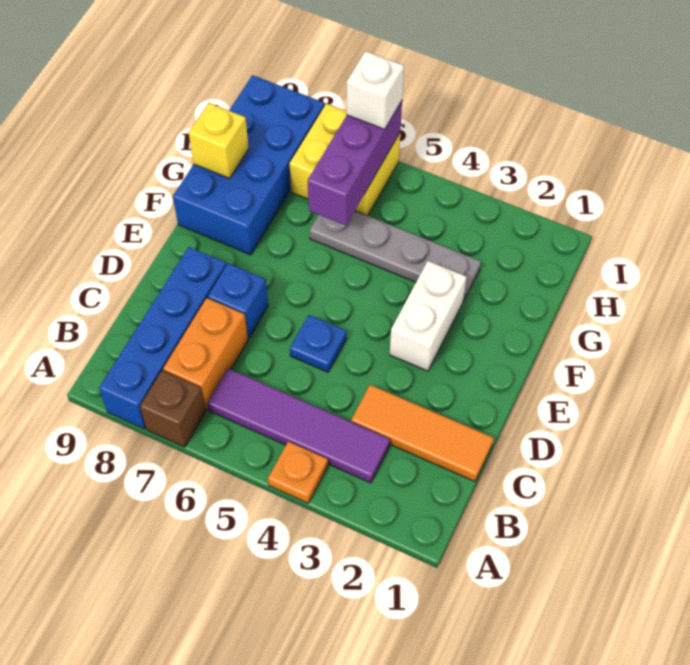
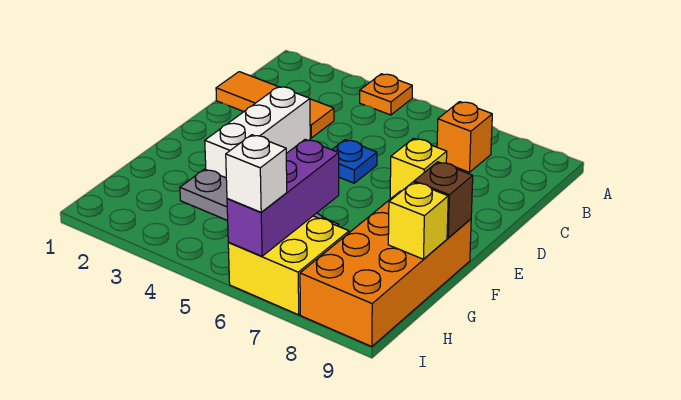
brown brick A7 level 1 -> brown brick F9 level 2
blue brick A8:D8 level 1 -> none
purple tile B3:B6 level 1 -> none
orange brick B7:C7 level 1 -> orange brick B7 level 1
blue brick D7 level 1 -> yellow brick D7 level 1
white brick E3:F3 level 1 -> white brick D3:F3 level 1
blue brick F8:I9 level 1 -> orange brick F8:I9 level 1

